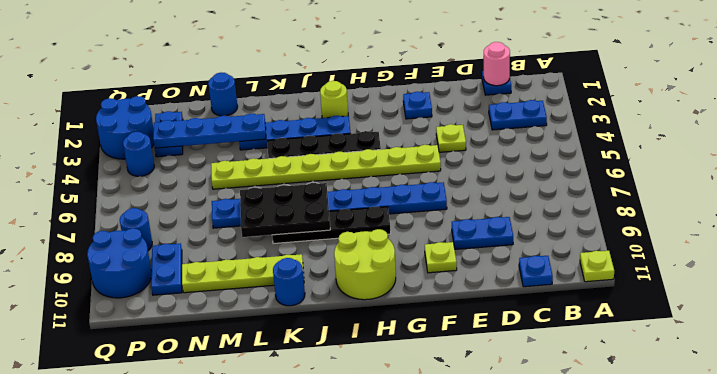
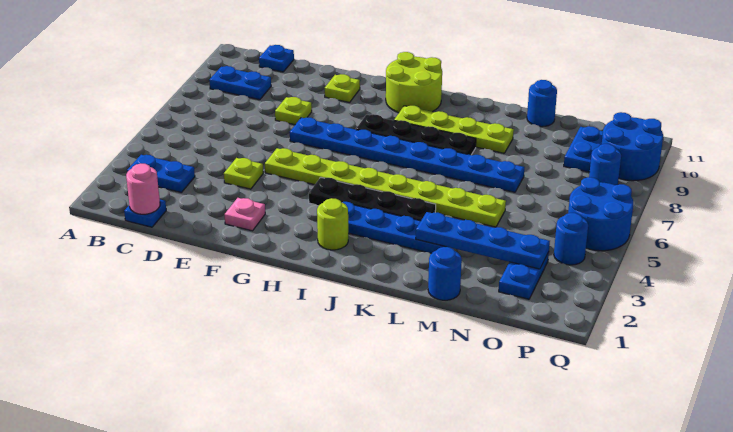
lime plate A11 level 1 -> lime plate E8 level 1
blue plate D9:E9 level 1 -> blue plate B9:C9 level 1
blue plate F2 level 1 -> pink plate F2 level 1
black plate J7:L8 level 2 -> none
lime plate K10:N10 level 1 -> lime plate I9:L9 level 1
blue round brick K11 level 1 -> blue round brick M11 level 1
blue round brick P2:Q3 level 1 -> blue round brick P5:Q6 level 1

